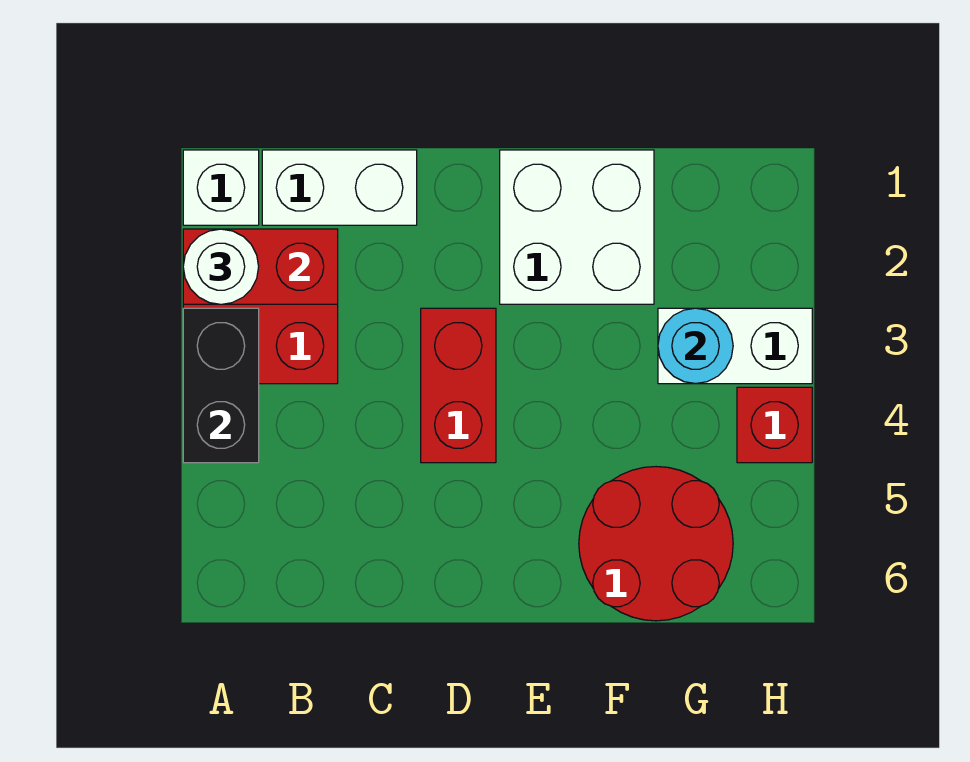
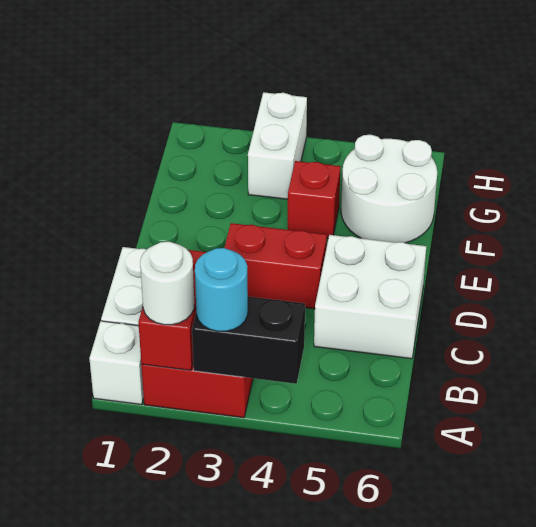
white brick E1:F2 level 1 -> white brick C5:D6 level 1
red round brick F5:G6 level 1 -> white round brick F5:G6 level 1
cyan round brick G3 level 2 -> cyan round brick A3 level 3
red brick H4 level 1 -> red brick F4 level 1

